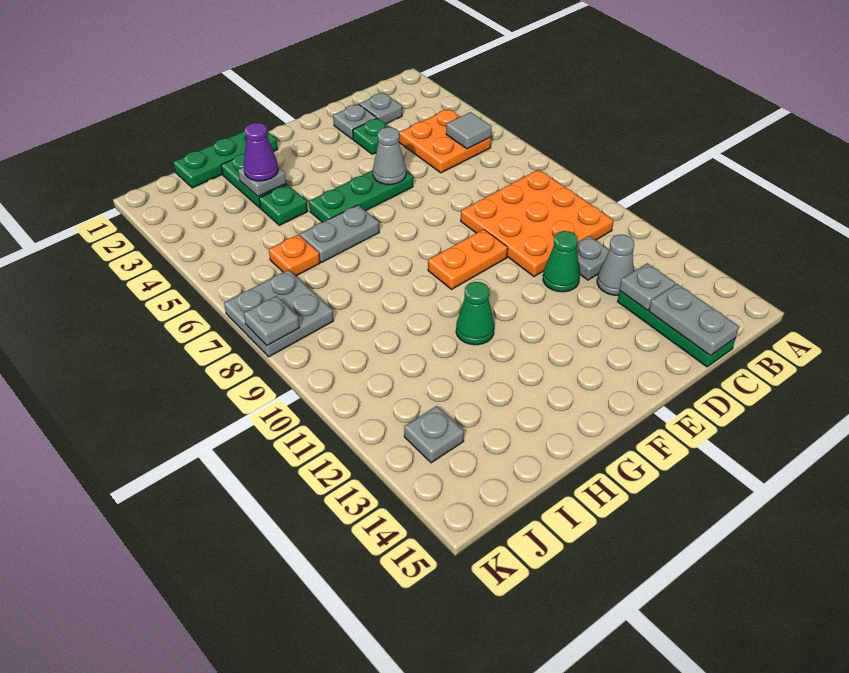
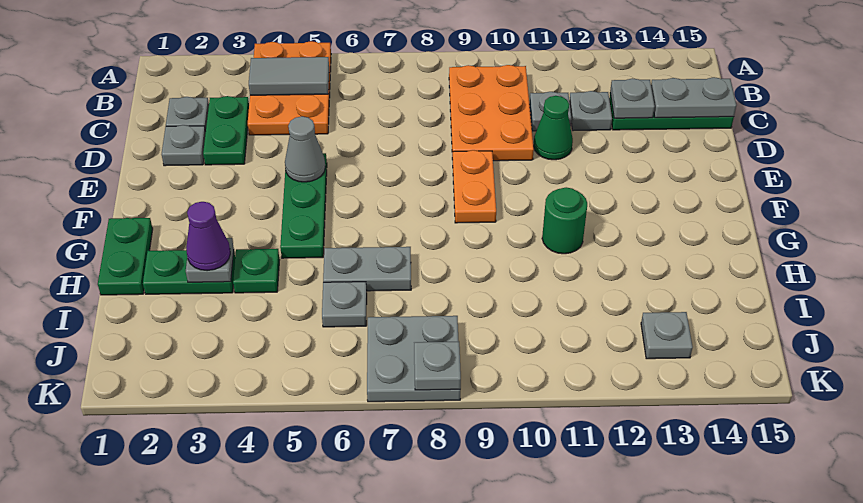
orange plate B4:C5 level 1 -> orange plate A4:C5 level 1
grey tile B5 level 2 -> grey tile B4:B5 level 2
orange plate B8:D10 level 1 -> orange plate B9:D10 level 1
grey cone C12 level 1 -> grey plate C12 level 1
green plate D3 level 1 -> green plate C3:D3 level 1
green plate G1:I1 level 1 -> green plate G1:H1 level 1
grey plate G6:H6 level 1 -> grey plate H6:H7 level 1
green cone G11 level 1 -> green round brick G11 level 1
orange plate I6 level 1 -> grey plate I6 level 1

